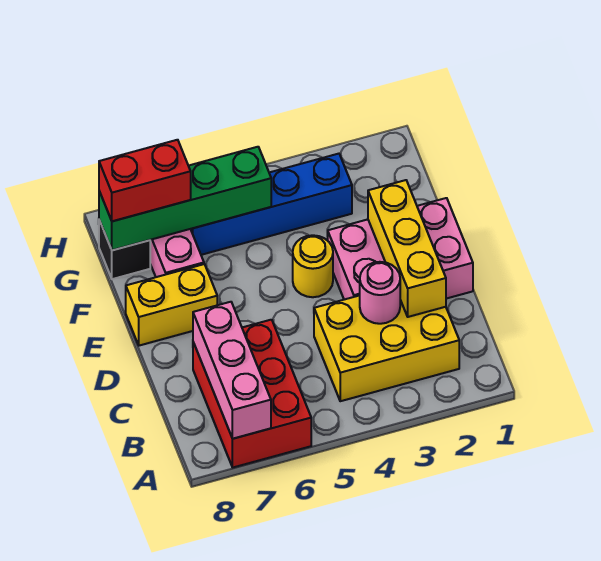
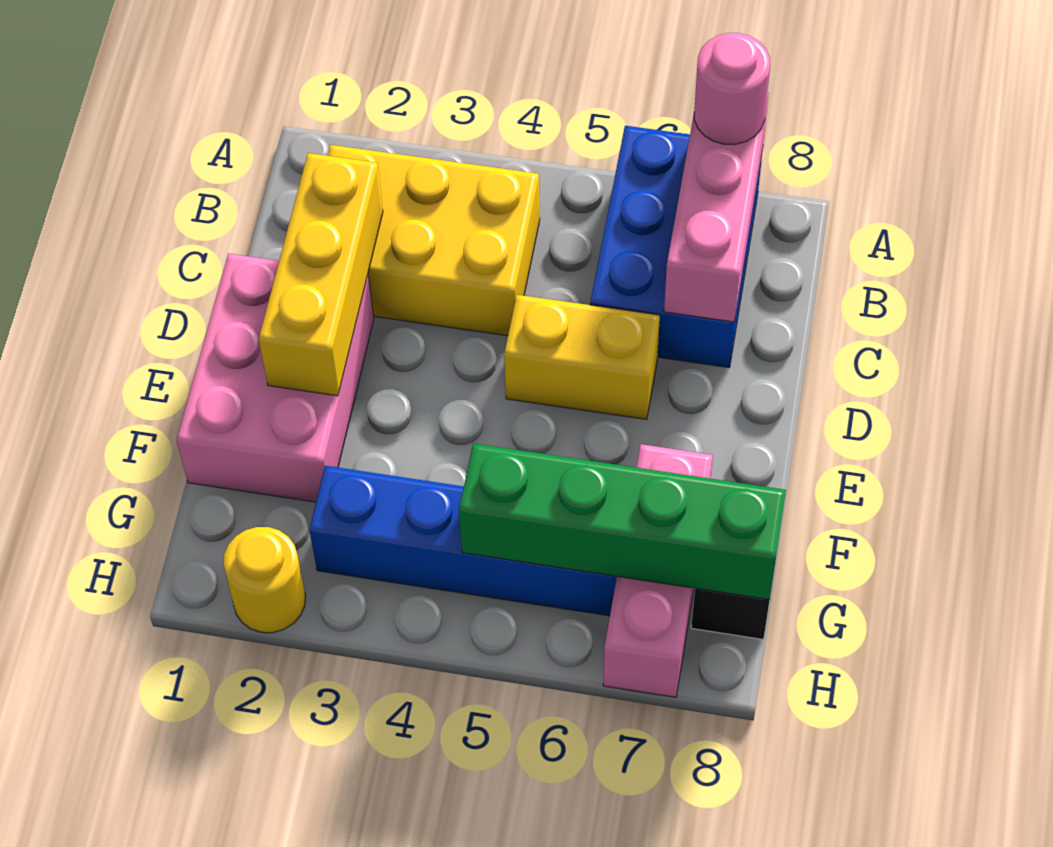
red brick A6:C7 level 1 -> blue brick A6:C7 level 1
pink round brick C3 level 2 -> pink round brick A7 level 3
pink brick D1:E3 level 1 -> pink brick D1:F2 level 1
yellow round brick E4 level 1 -> yellow round brick H2 level 1
yellow brick E7:E8 level 1 -> yellow brick D5:D6 level 1
red brick G7:G8 level 3 -> none

